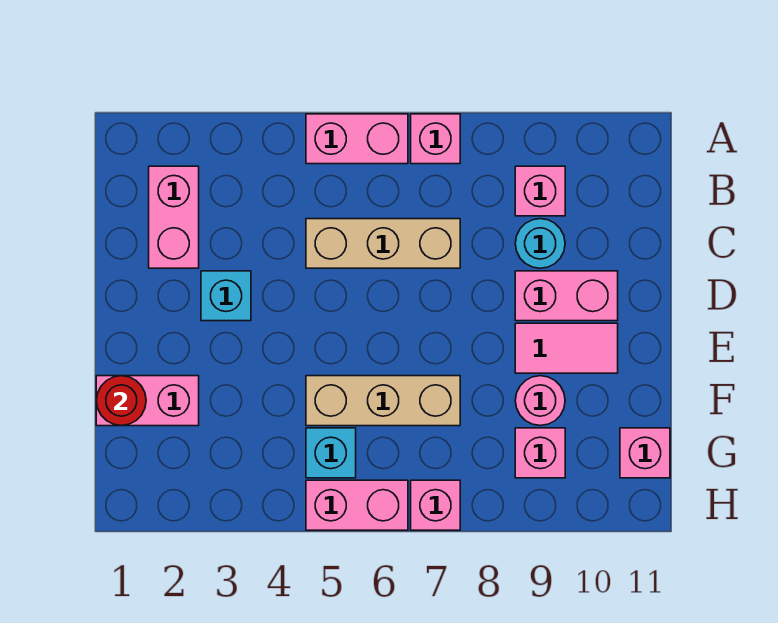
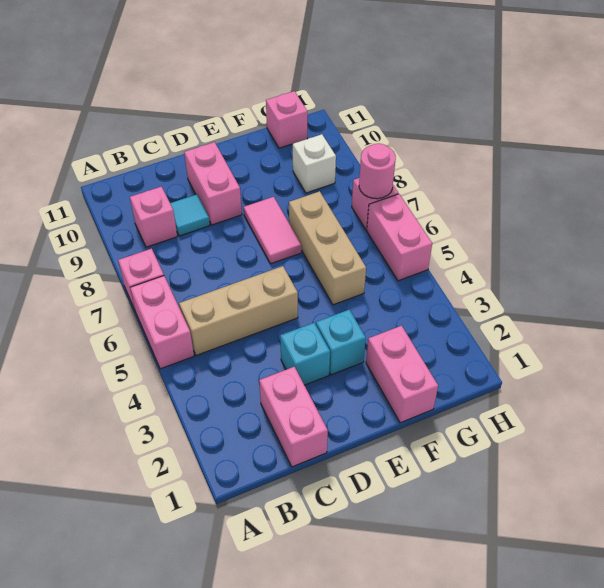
pink brick B2:C2 level 1 -> pink brick C1:C2 level 1
tan brick C5:C7 level 1 -> tan brick B5:D5 level 1
cyan round brick C9 level 1 -> cyan tile C9 level 1
pink tile E9:E10 level 1 -> pink tile E7:E8 level 1
red round brick F1 level 2 -> none
pink round brick F9 level 1 -> pink round brick H7 level 2
cyan brick G5 level 1 -> cyan brick E3 level 1
pink brick G9 level 1 -> white brick G9 level 1

